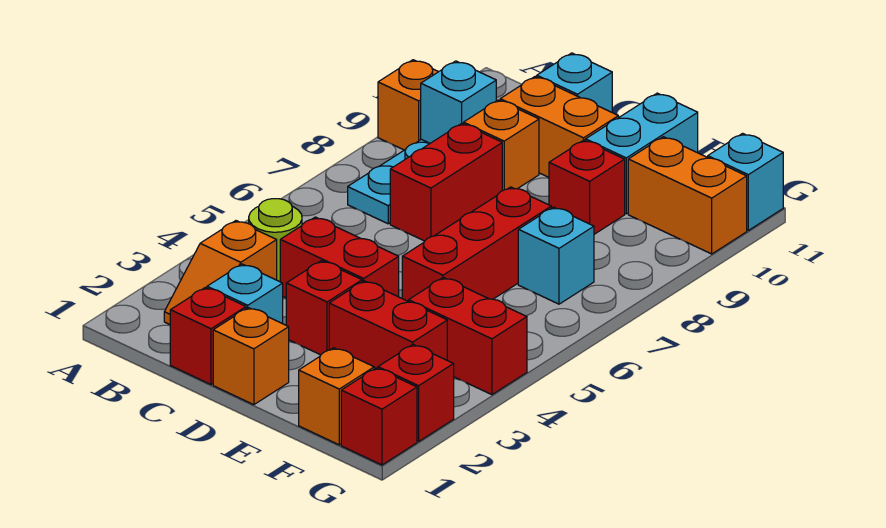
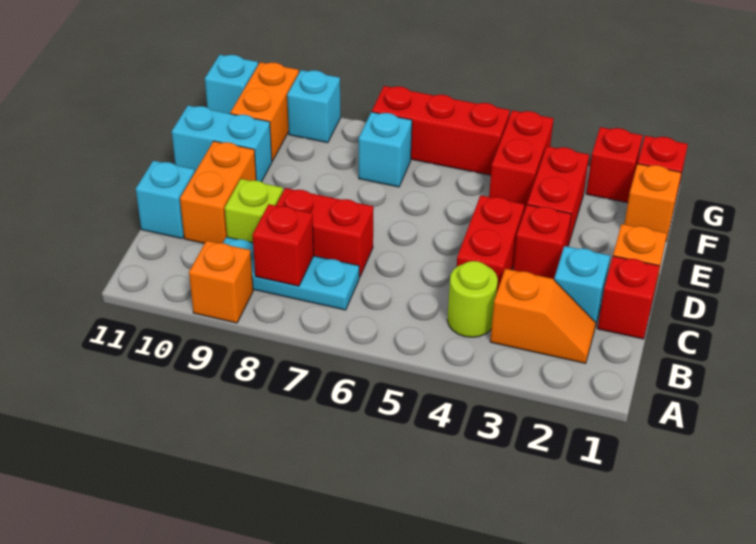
cyan brick B9 level 2 -> cyan brick G9 level 1
orange brick C9 level 1 -> lime brick C9 level 1
red brick E5:E7 level 1 -> red brick G5:G7 level 1
red brick E9 level 1 -> red brick B8 level 2

